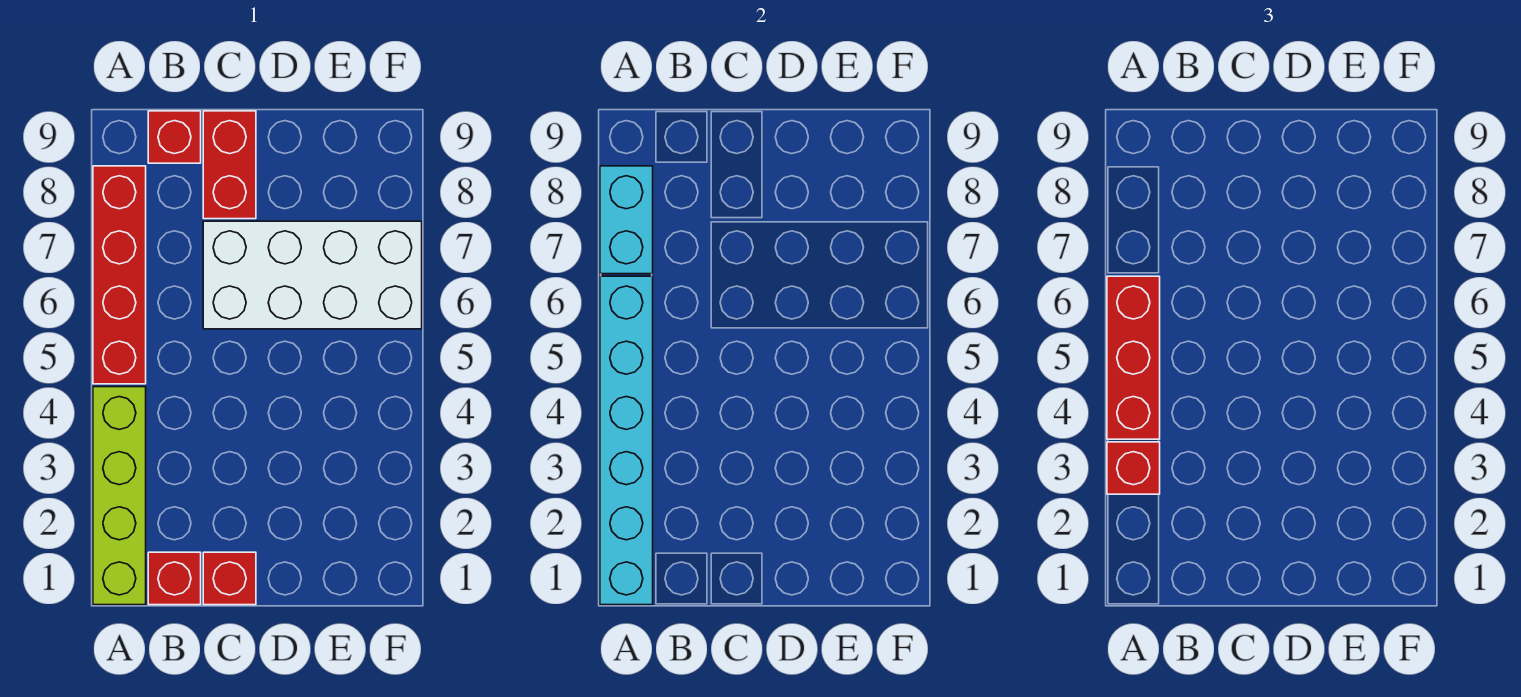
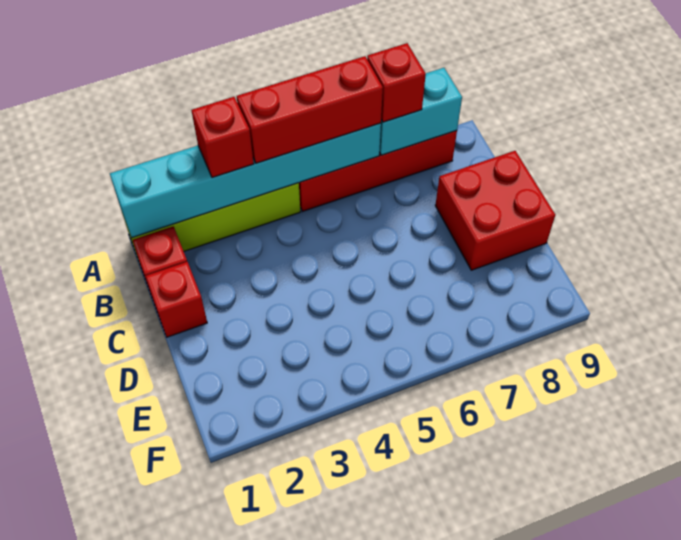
red brick B9 level 1 -> red brick A7 level 3
white brick C6:F7 level 1 -> none
red brick C8:C9 level 1 -> red brick C8:D9 level 1

